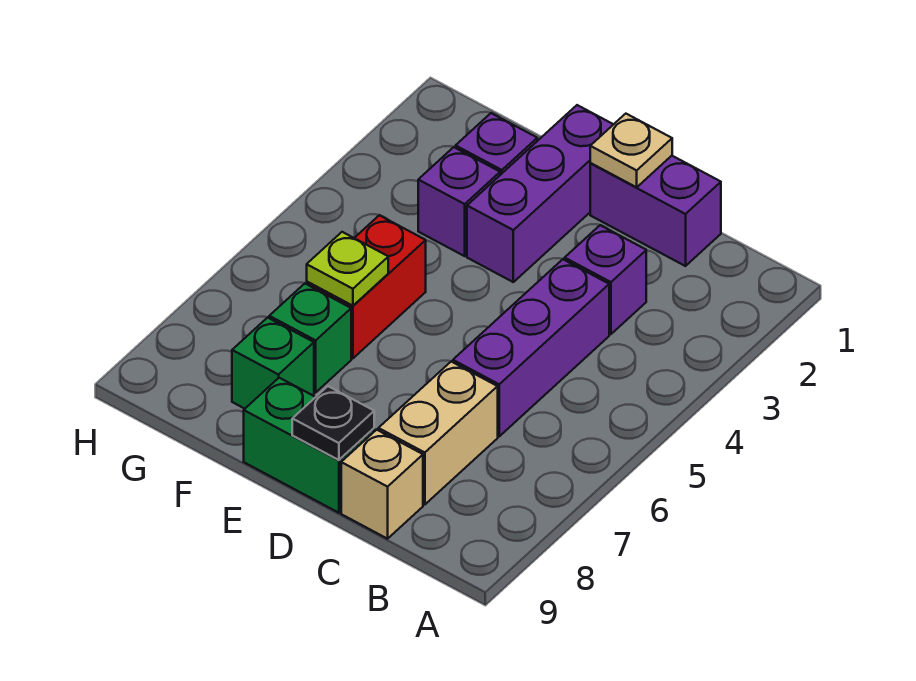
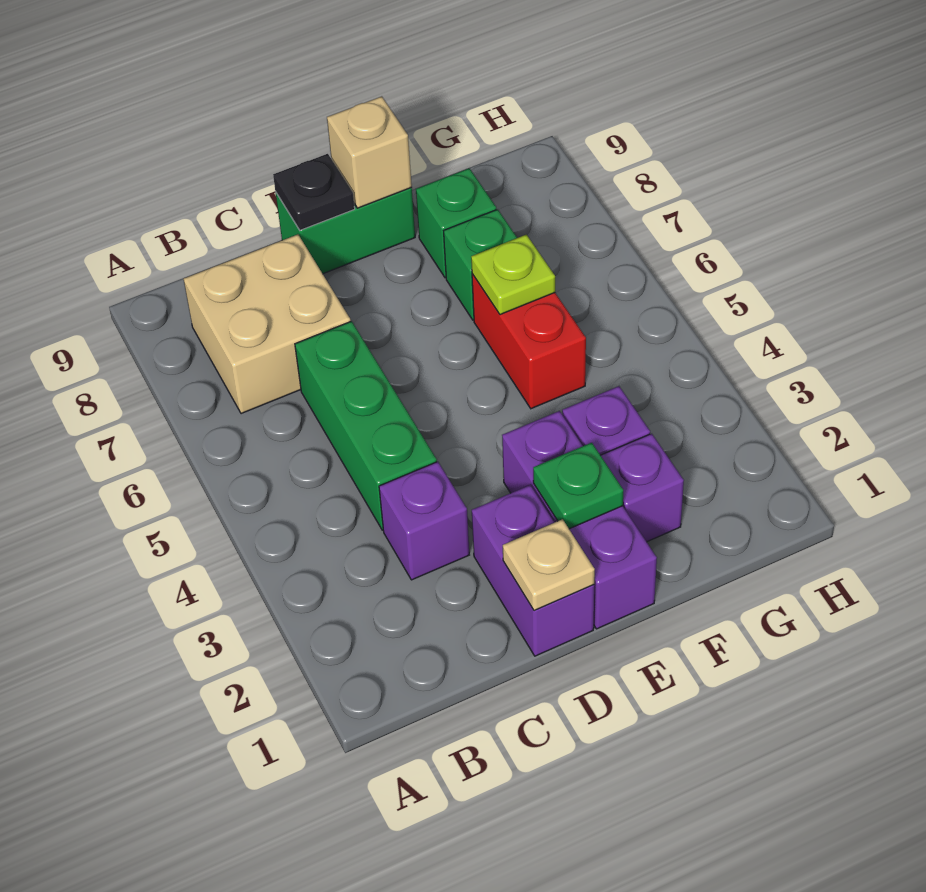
purple brick C1:D1 level 1 -> purple brick D1:D2 level 1
purple brick C4:C6 level 1 -> green brick C4:C6 level 1
tan brick C7:C8 level 1 -> tan brick B7:C8 level 1
tan brick C9 level 1 -> tan brick E9 level 2
none -> green plate E2 level 2

